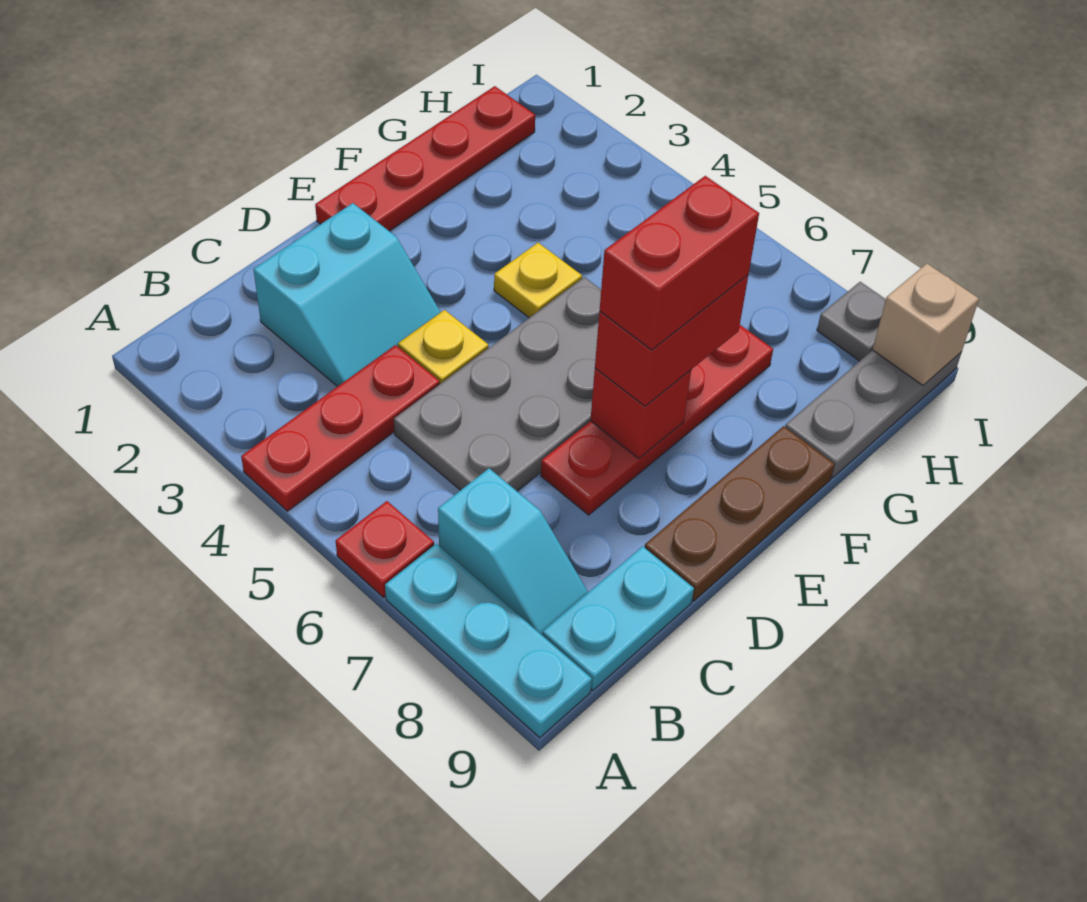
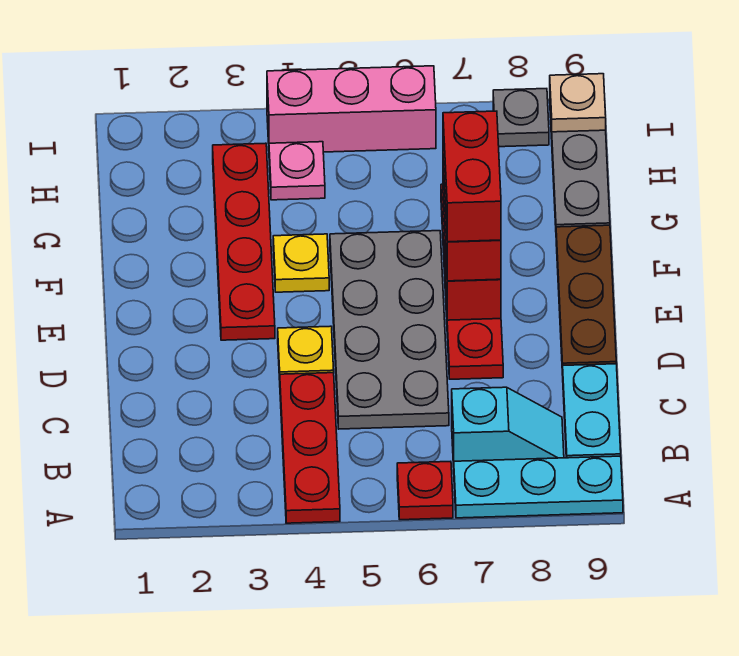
cyan slope C2:D3 level 1 top 2 -> none
red plate E1:H1 level 1 -> red plate E3:H3 level 1
none -> pink plate H4 level 1
none -> pink brick I4:I6 level 1
tan brick I9 level 2 -> tan plate I9 level 2

